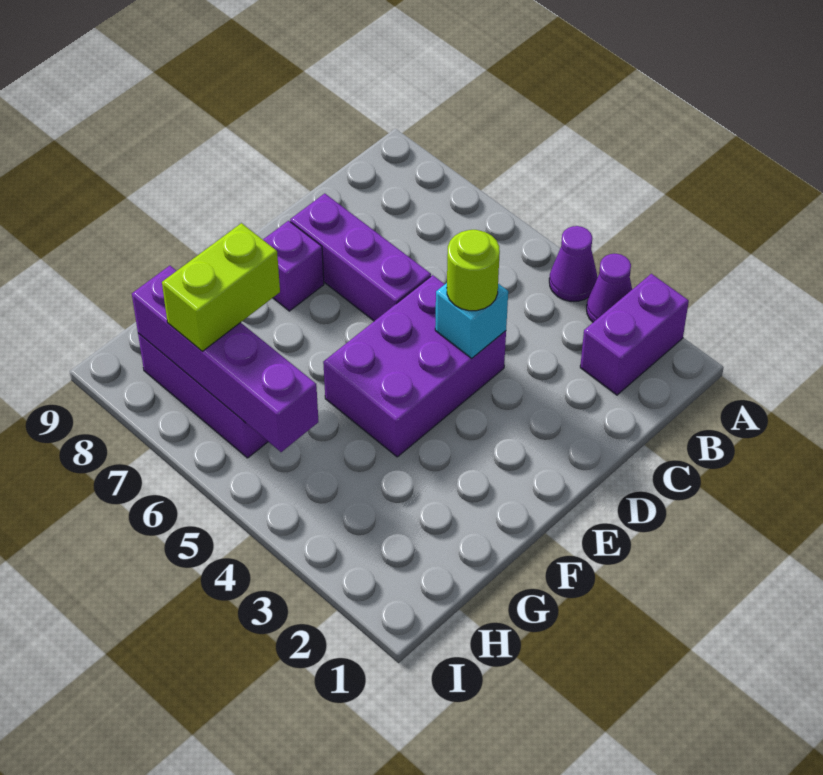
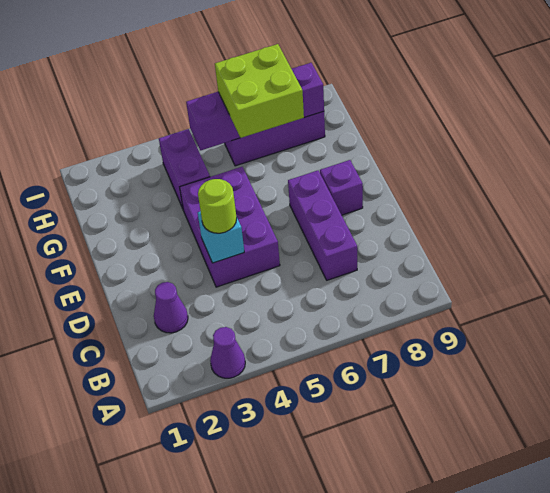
purple brick A2:B2 level 1 -> purple brick G4:H4 level 1
purple cone A4 level 1 -> purple cone C2 level 1
purple brick D6:D8 level 1 -> purple brick C7:E7 level 1
lime brick G7:H7 level 3 -> lime brick G6:H7 level 3

